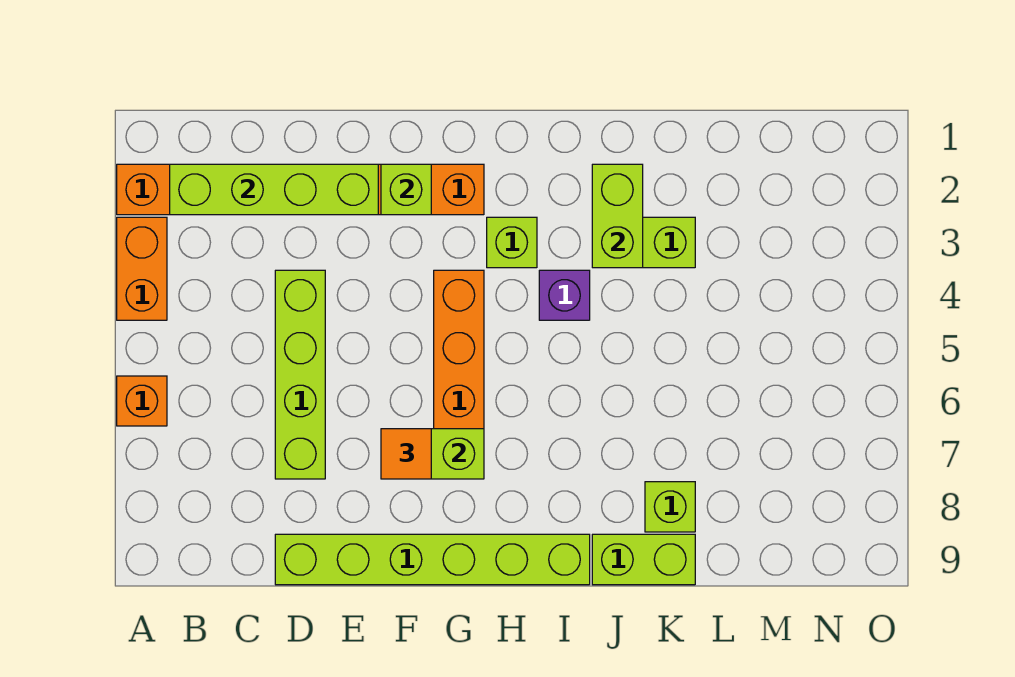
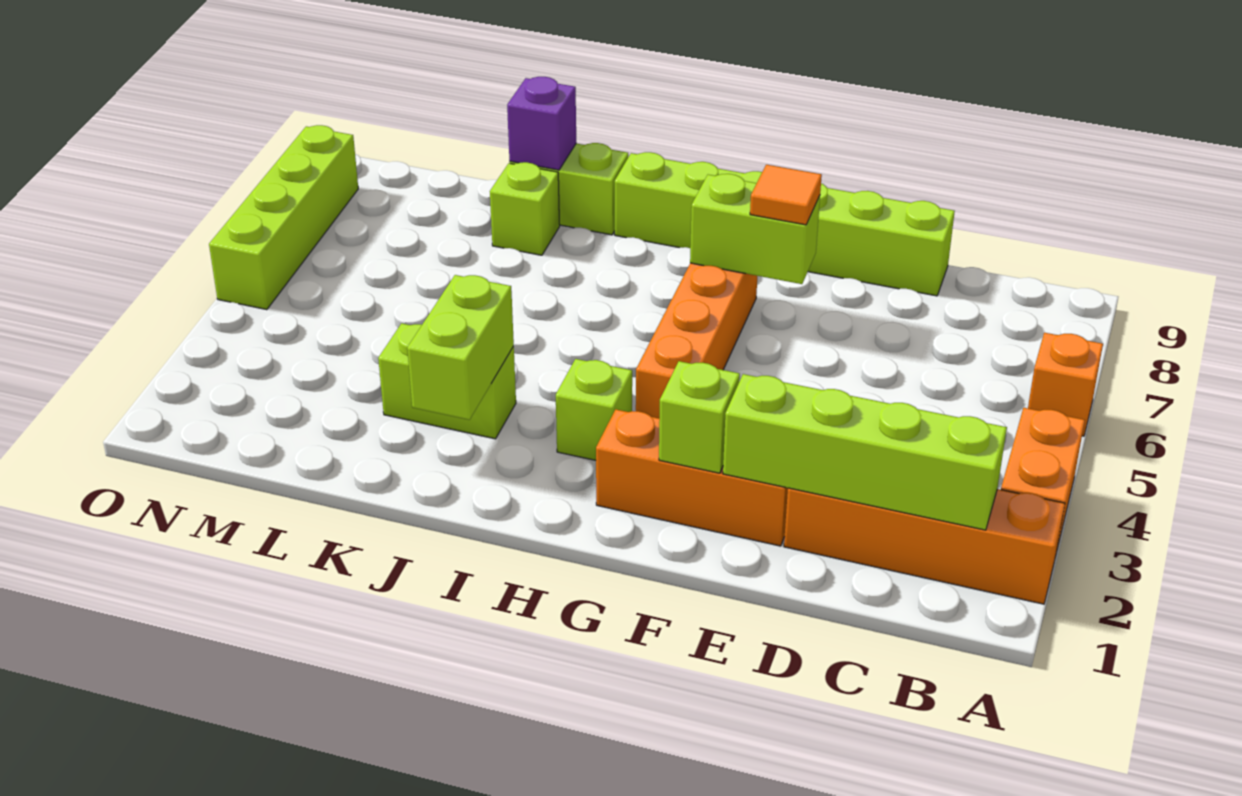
lime brick D4:D7 level 1 -> lime brick O5:O8 level 1
purple brick I4 level 1 -> purple brick K9 level 2

